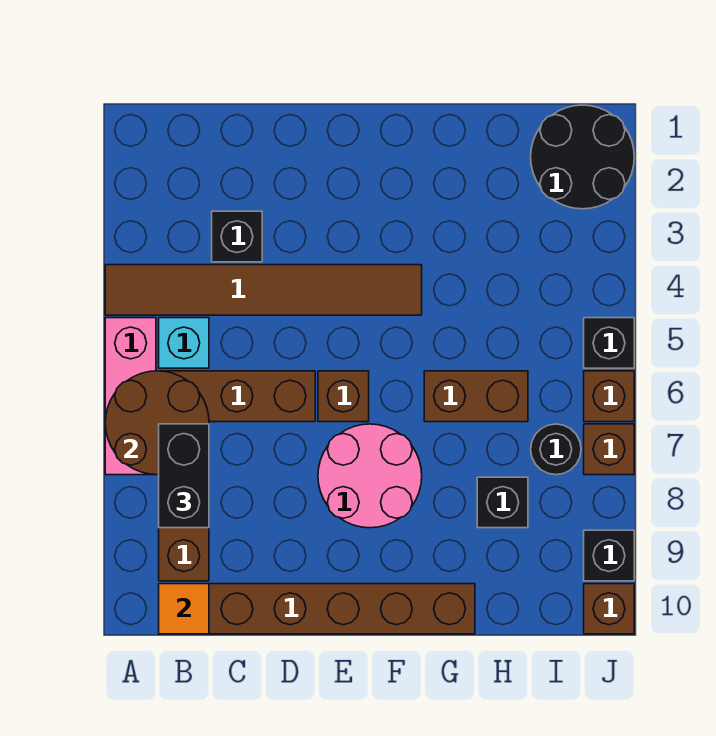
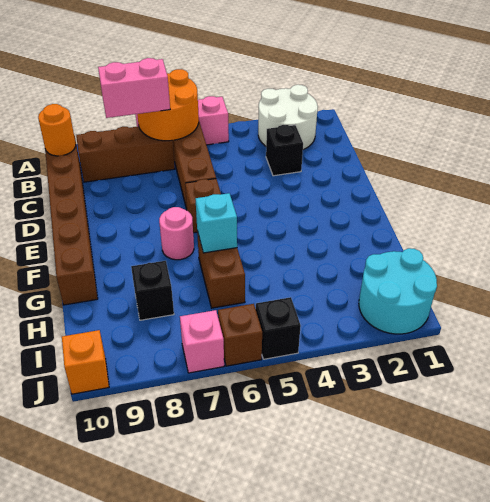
none -> white round brick A2:B3 level 1
brown tile A4:F4 level 1 -> none
brown round brick A6:B7 level 2 -> orange round brick A6:B7 level 2
cyan brick B5 level 1 -> cyan brick G6 level 2
black brick B7:B8 level 3 -> pink brick B7:B8 level 3
orange tile B10 level 2 -> orange round brick B10 level 2
pink round brick E7:F8 level 1 -> pink round brick F7 level 1
black round brick I1:J2 level 1 -> cyan round brick I1:J2 level 1
black round brick I7 level 1 -> none
brown brick J7 level 1 -> pink brick J7 level 1
black brick J9 level 1 -> none
brown brick J10 level 1 -> orange brick J10 level 1

